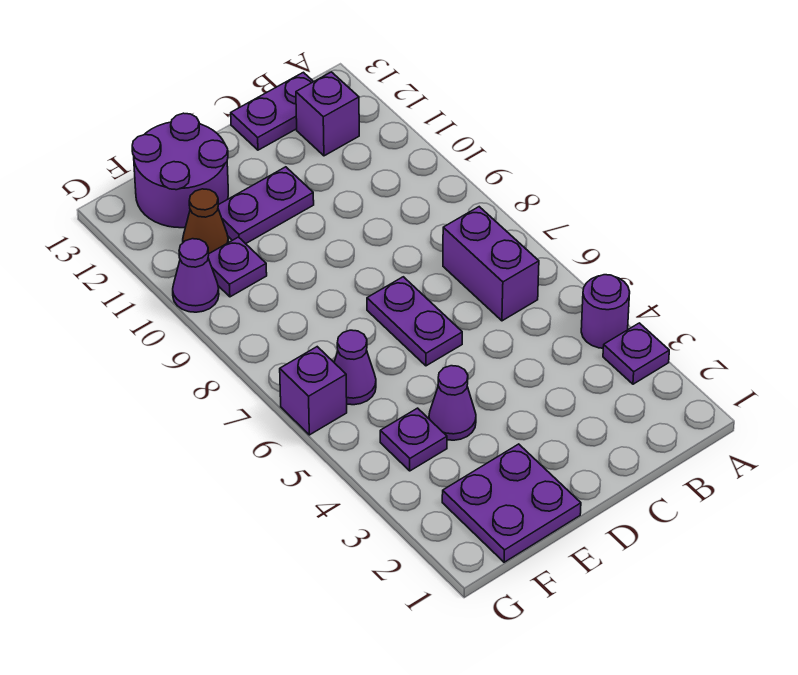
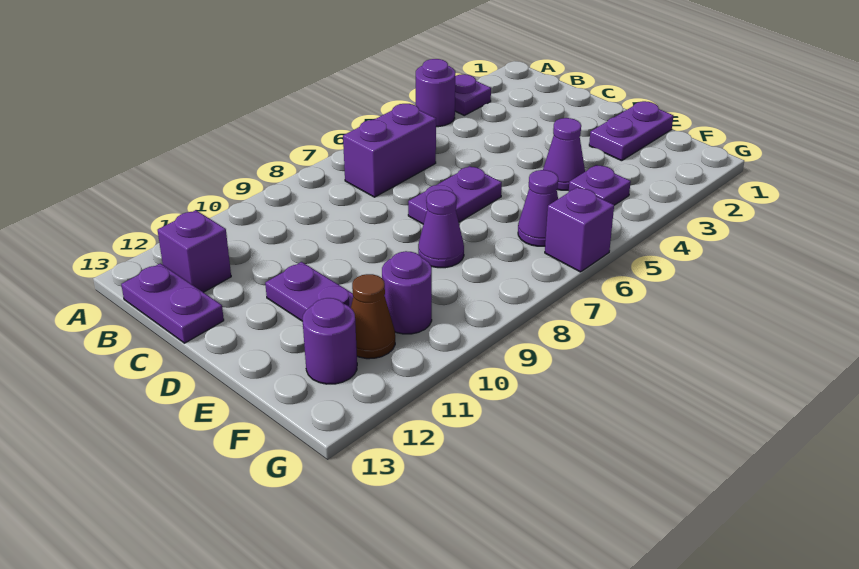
purple plate E1:F2 level 1 -> purple plate E1:E2 level 1
purple round brick E12:F13 level 1 -> purple round brick F12 level 1
purple plate F10 level 1 -> purple round brick F10 level 1
purple cone G10 level 1 -> purple cone E8 level 1

